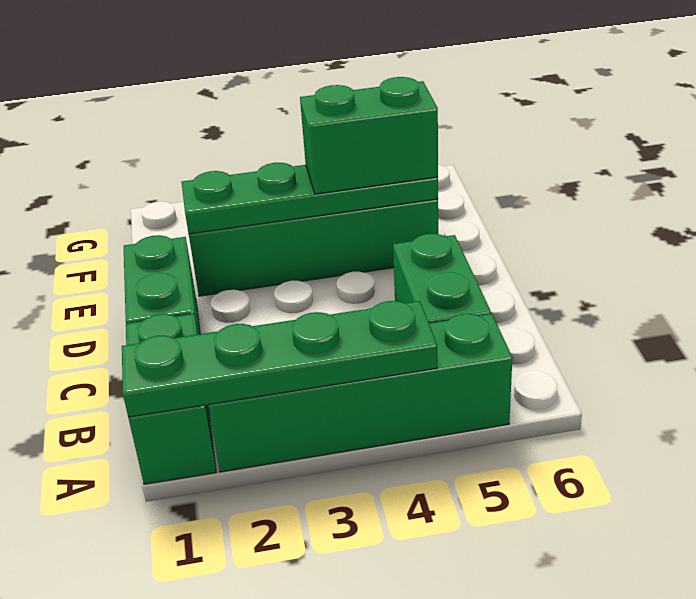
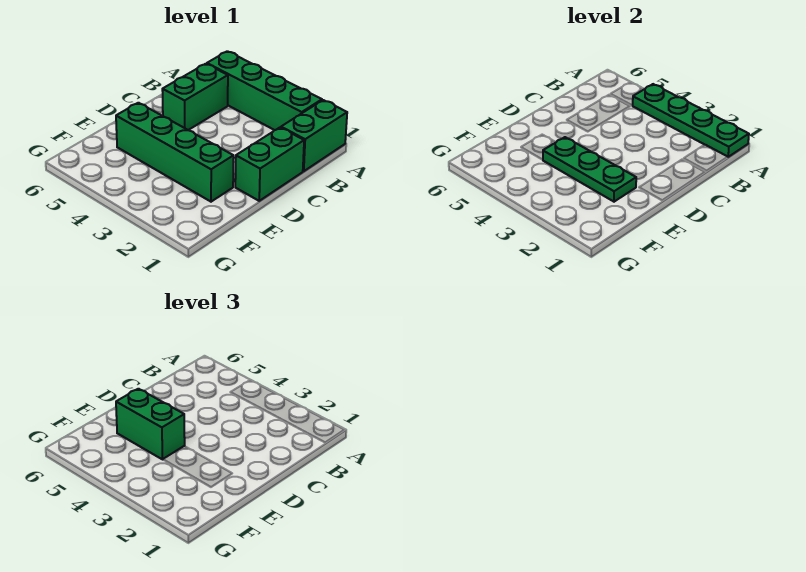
green plate E2:E5 level 2 -> green plate E2:E4 level 2

